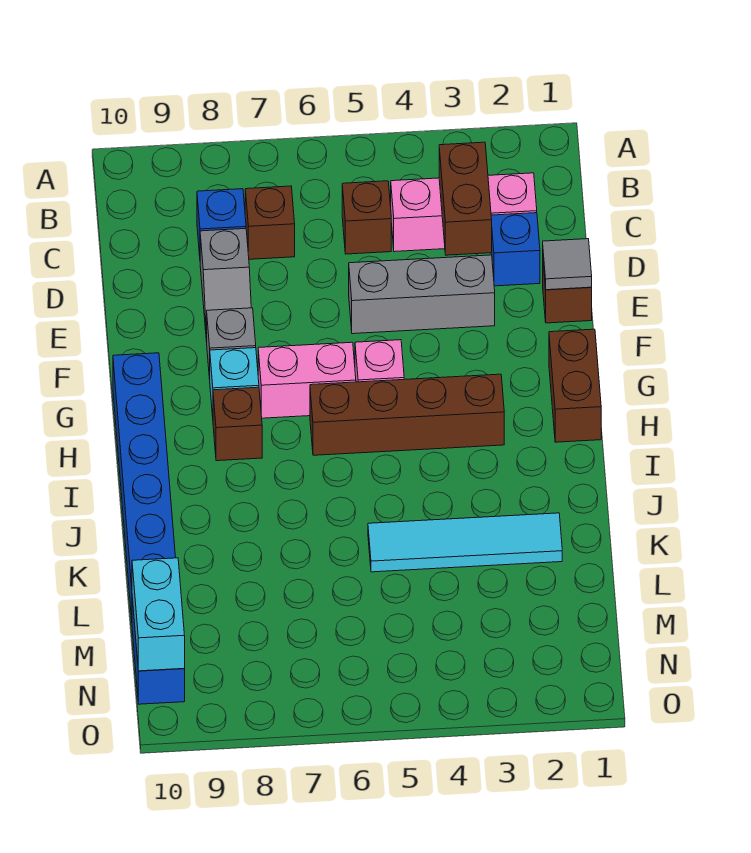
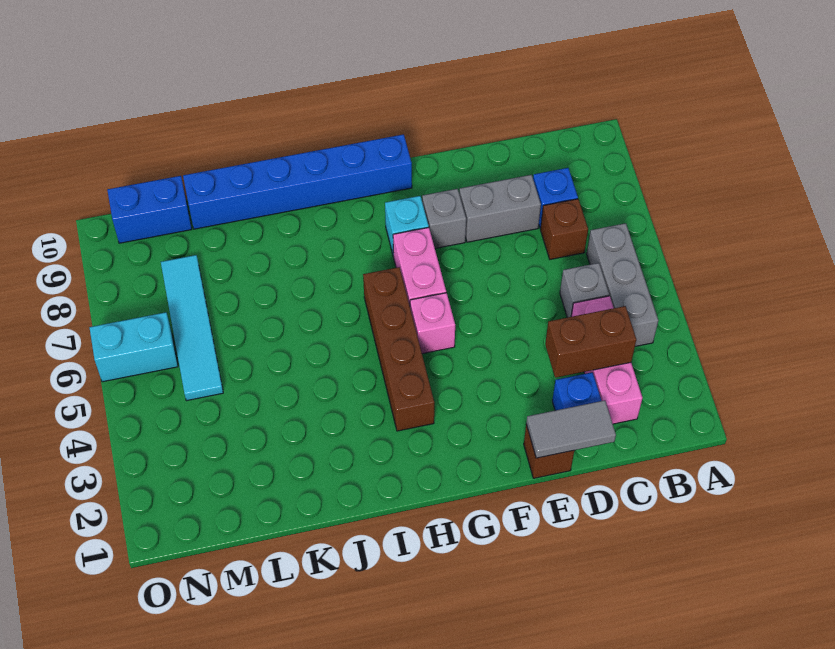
brown brick C5 level 1 -> grey brick C5 level 1
grey slope D8:E8 level 1 top D -> grey brick D8:E8 level 1
grey tile E1 level 2 -> grey tile D1:E1 level 2
grey brick E3:E5 level 1 -> grey brick B4:B6 level 1
brown brick G1:H1 level 1 -> none
brown brick H8 level 1 -> none
cyan tile K2:K5 level 1 -> cyan tile M5:M8 level 1
cyan brick M10:N10 level 2 -> cyan brick N6:O6 level 1

